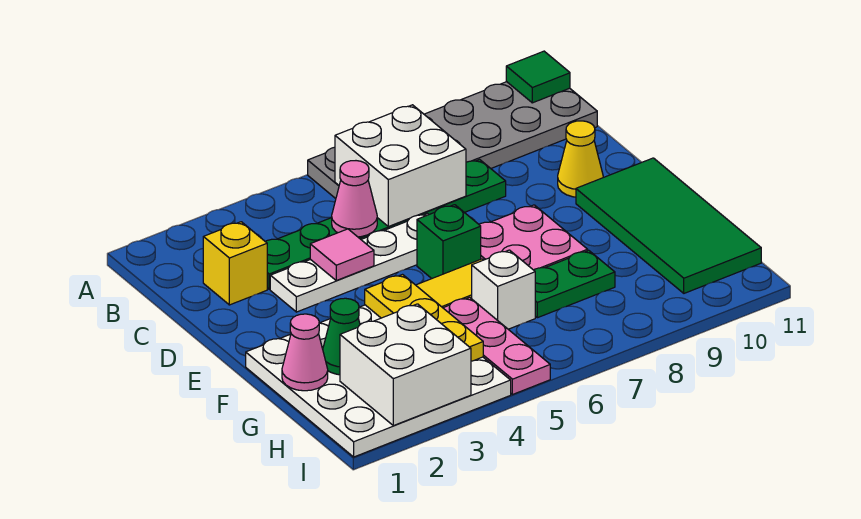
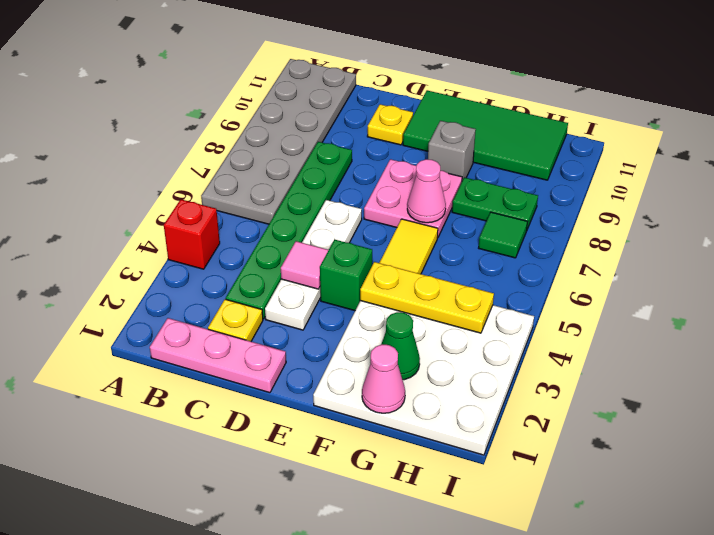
none -> red brick A4 level 1
green tile A11 level 2 -> green tile H7 level 1
white brick B6:C7 level 2 -> none
yellow brick C2 level 1 -> yellow plate C2 level 1
pink cone C5 level 2 -> pink cone F7 level 2
yellow cone D10 level 1 -> yellow plate D10 level 1
green brick E6 level 1 -> green brick E4 level 1
none -> grey brick F9 level 1
pink plate G5:I5 level 1 -> pink plate B1:D1 level 1
white brick G6 level 1 -> none
green plate G7:G8 level 1 -> green plate G8:H8 level 1
white brick H2:I3 level 2 -> none

